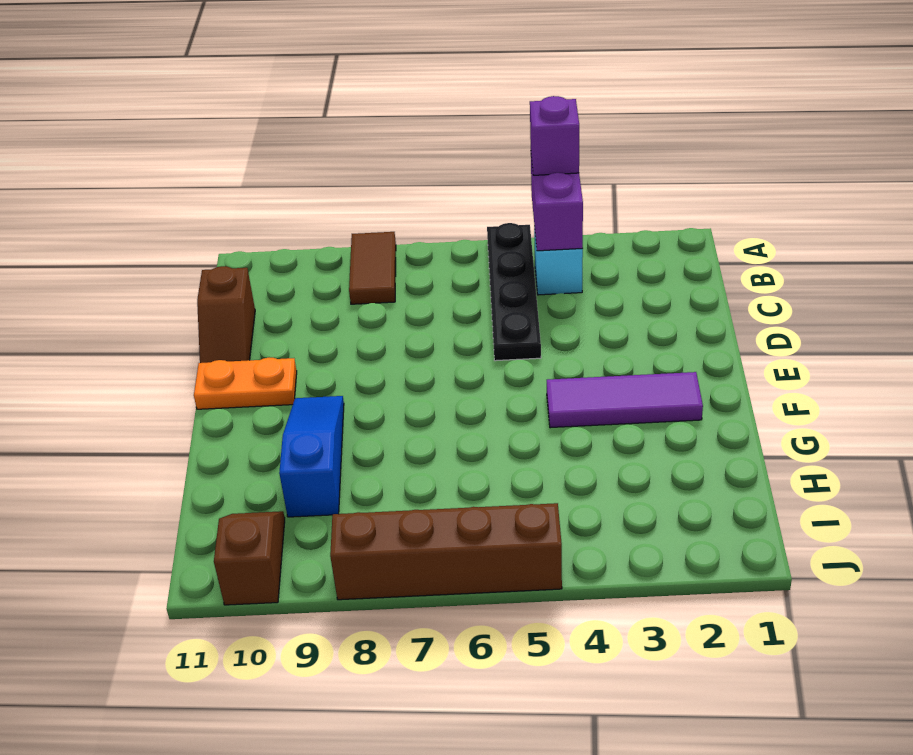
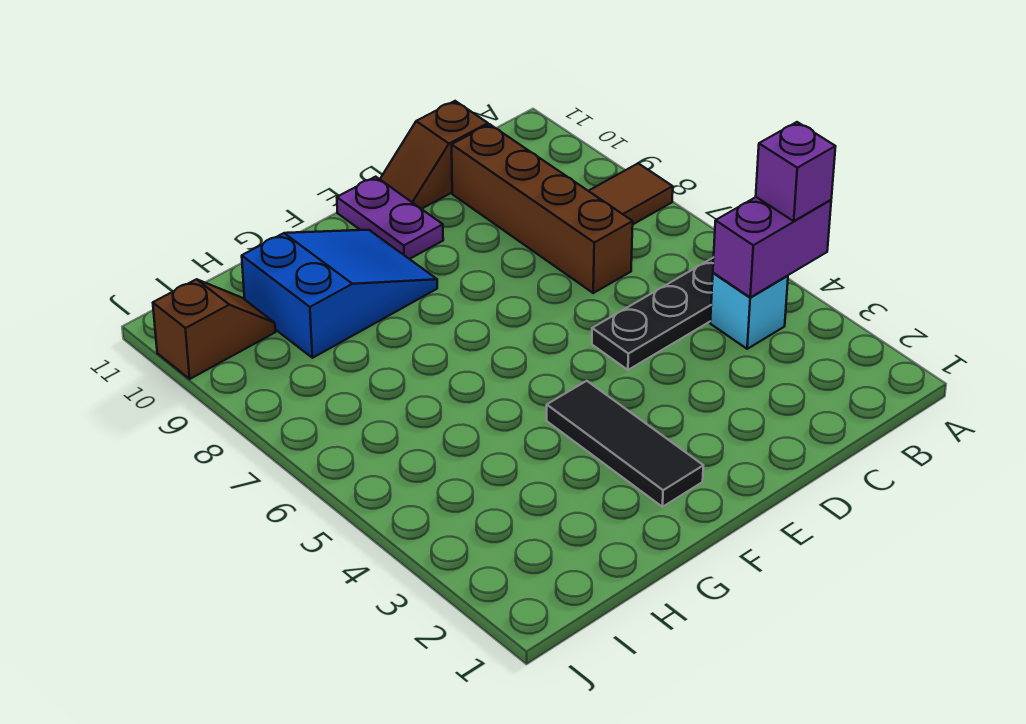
orange plate E10:E11 level 1 -> purple plate E10:E11 level 1
purple tile F2:F4 level 1 -> black tile F2:F4 level 1
blue slope F9:H9 level 1 top H -> blue slope F9:H10 level 1 top H
brown brick J5:J8 level 1 -> brown brick C7:C10 level 1

